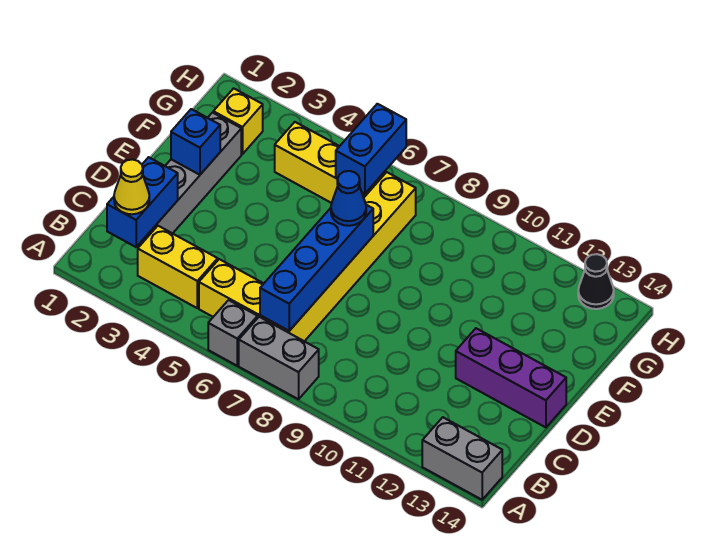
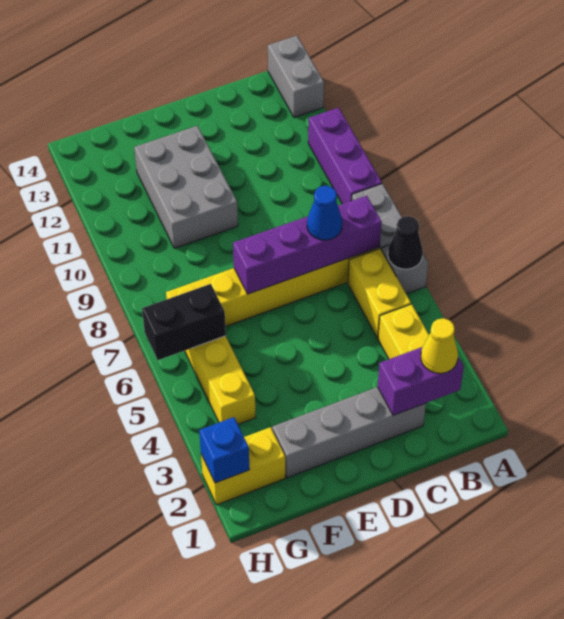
blue brick B2:C2 level 2 -> purple brick B2:C2 level 2
blue brick B7:E7 level 2 -> purple brick B7:E7 level 2
purple brick D12:D14 level 1 -> purple brick A9:A11 level 1
blue brick E2 level 2 -> blue brick H2 level 2
blue cone E7 level 3 -> blue cone C7 level 3
none -> grey brick E10:F12 level 1
yellow brick G2 level 1 -> yellow brick G2:H2 level 1
blue brick G6:H6 level 2 -> black brick G6:H6 level 2
black cone H13 level 1 -> black cone A6 level 2

